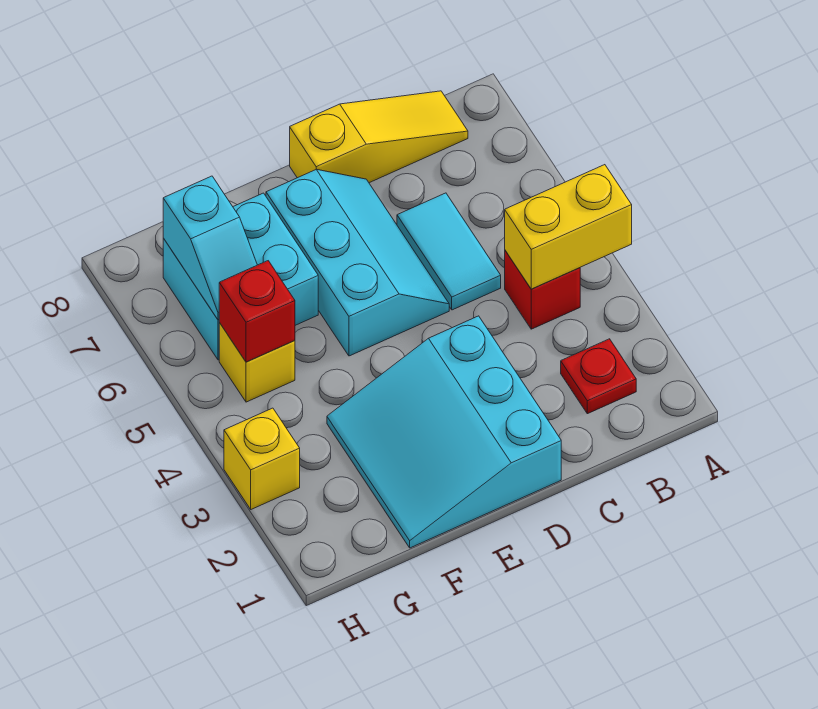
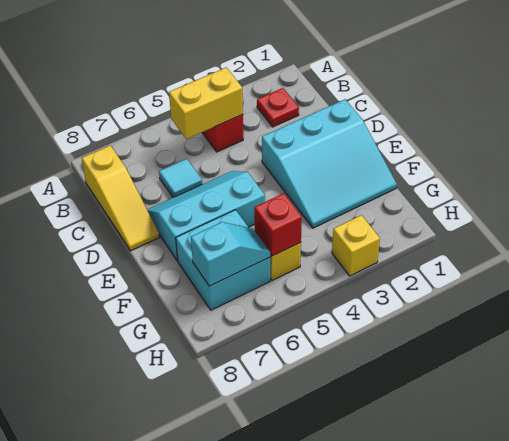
yellow brick A4:B4 level 2 -> yellow brick B4:B5 level 2
yellow slope B8:D8 level 1 top D -> yellow slope B8:D8 level 1 top B
cyan tile C5:C6 level 1 -> cyan tile C6 level 1

